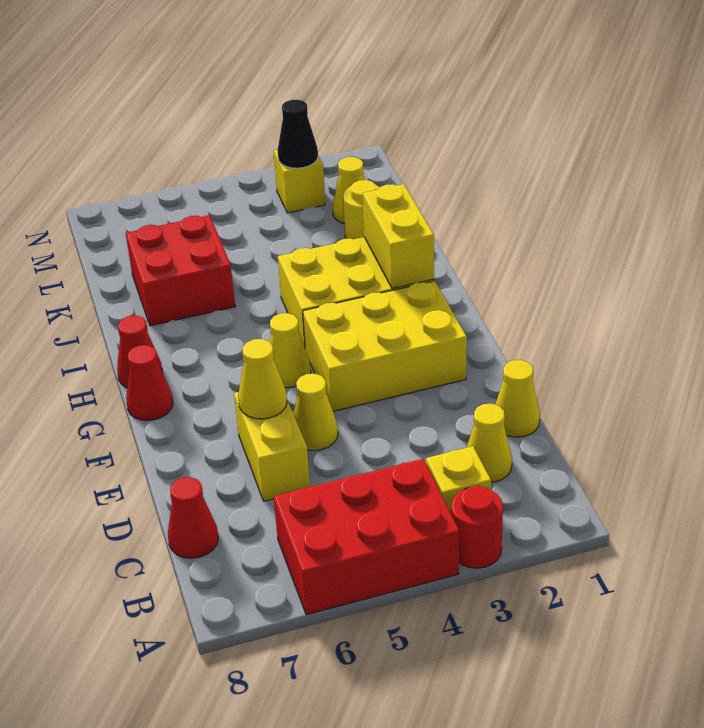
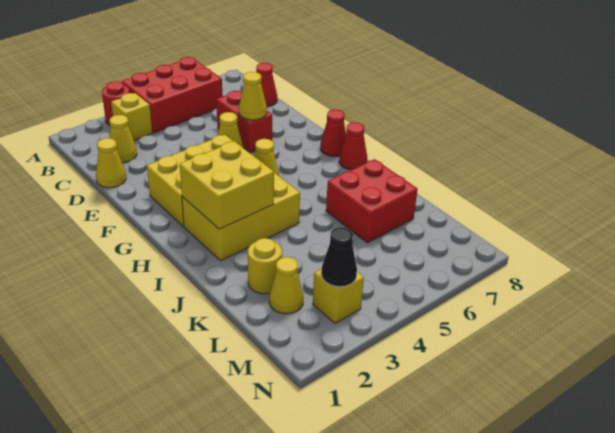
yellow brick D6:E6 level 1 -> red brick D6:E6 level 1
yellow brick H2:I2 level 2 -> yellow brick H2:I3 level 2

